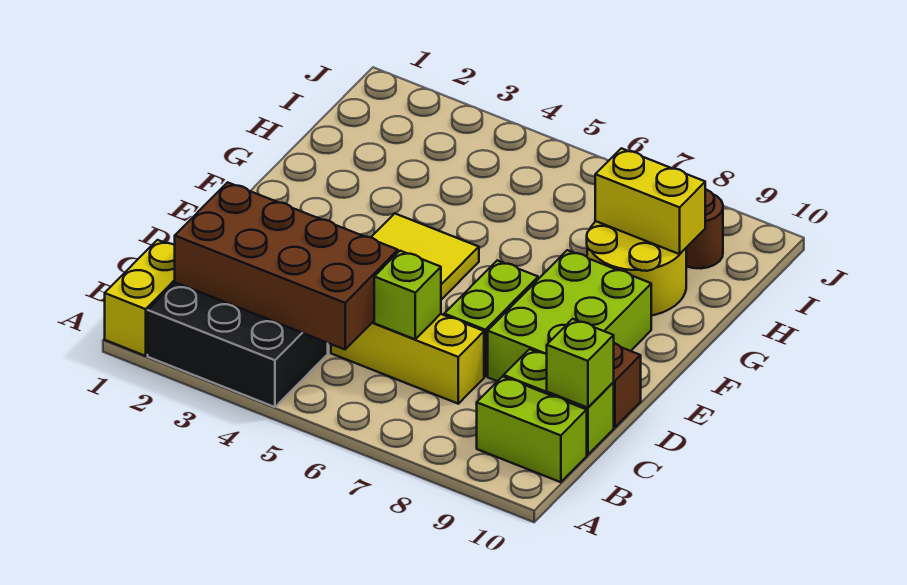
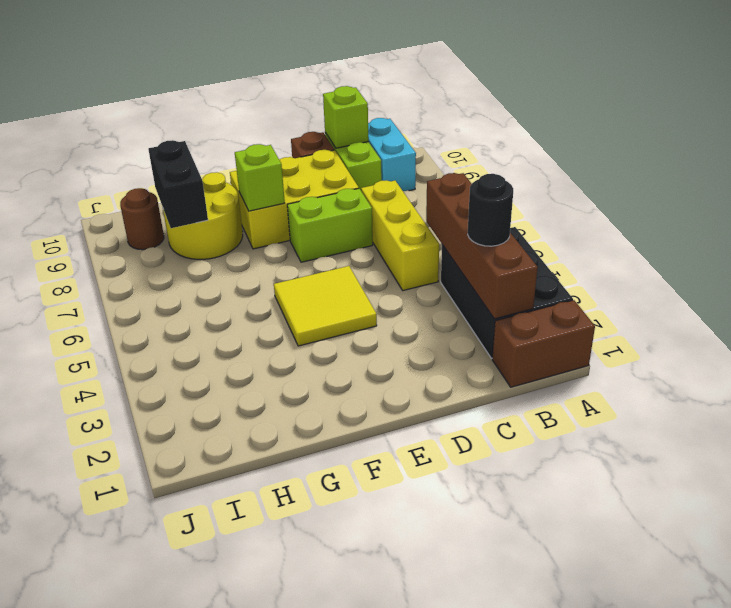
yellow brick A1:B1 level 1 -> brown brick A1:B1 level 1
brown brick B2:C5 level 2 -> brown brick B2:B5 level 2
none -> black round brick B3 level 3
lime brick B9:B10 level 1 -> cyan brick B9:B10 level 1
lime brick C6 level 2 -> lime brick F8 level 2
lime brick D8:F9 level 1 -> yellow brick D8:F9 level 1
yellow brick H8:H9 level 2 -> black brick H8:H9 level 2

